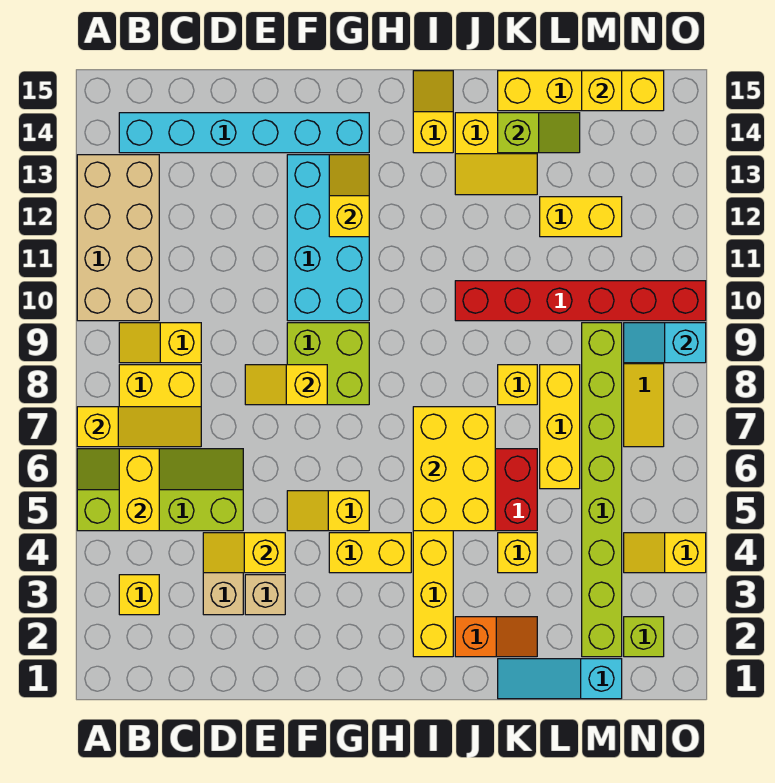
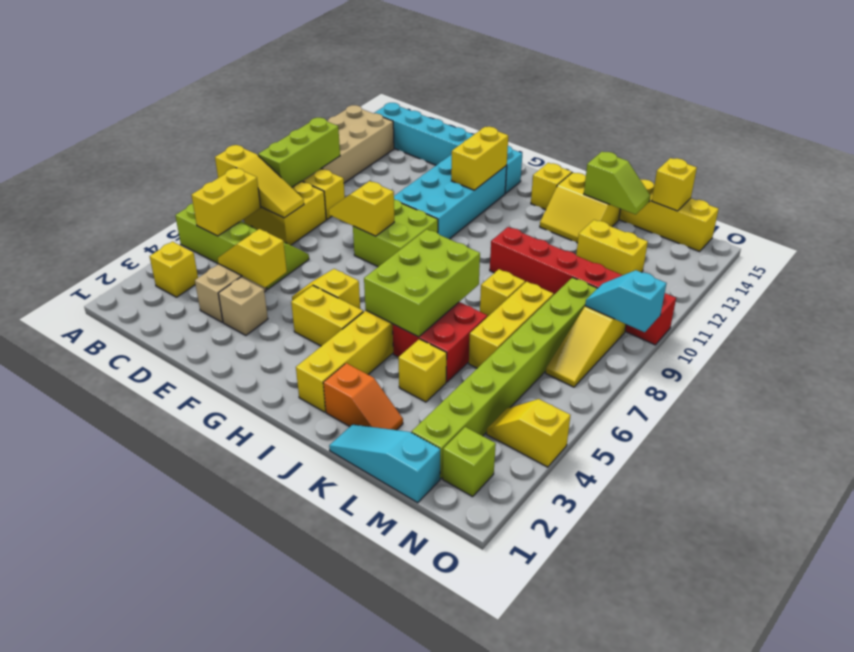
none -> lime brick B8:B10 level 2
yellow slope G12:G13 level 2 top 12 -> yellow brick G12:G13 level 2
yellow brick I5:J7 level 2 -> lime brick I5:J7 level 2

